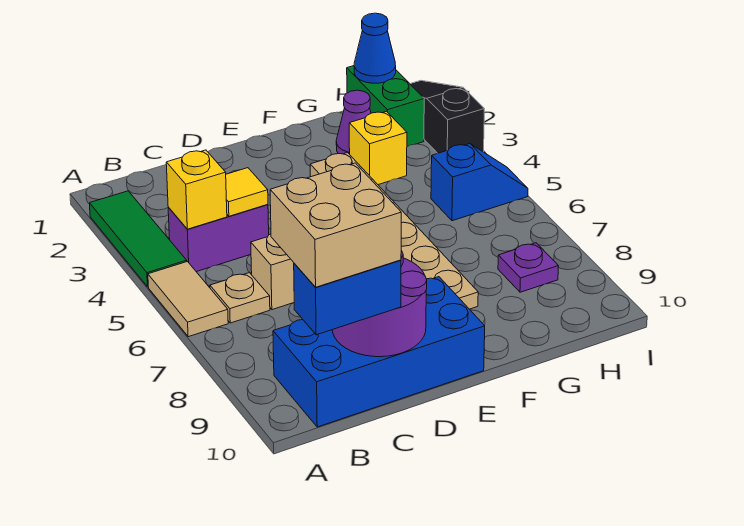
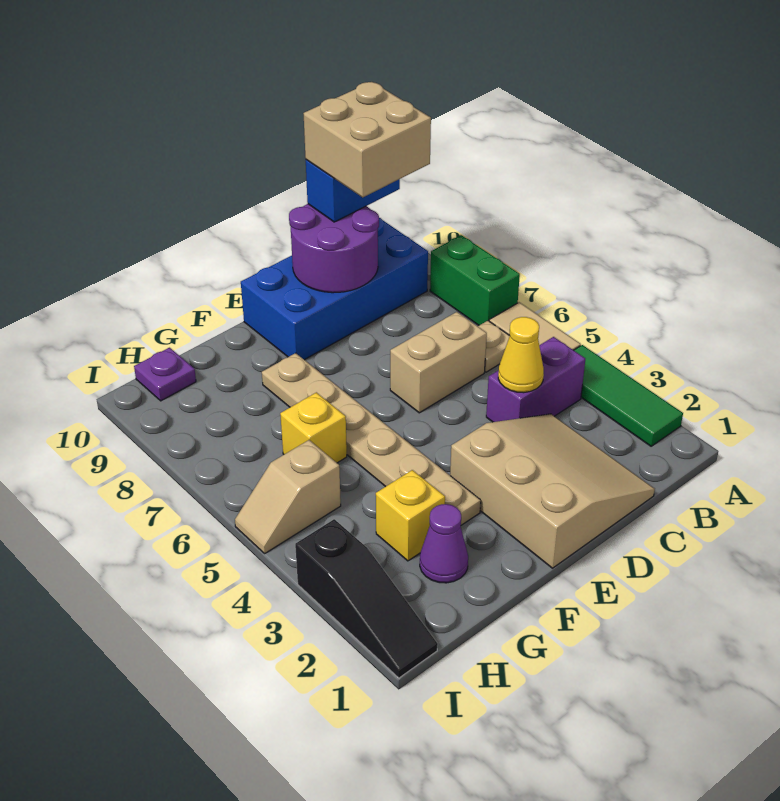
yellow brick B4 level 2 -> yellow brick G6 level 1
none -> tan slope C1:E3 level 1 top E
yellow tile C4 level 2 -> yellow cone C4 level 2
green brick H1:H2 level 1 -> green brick A7:A8 level 1
blue cone H1 level 2 -> none
blue slope H5:I5 level 1 top H -> tan slope H5:I5 level 1 top H
purple plate H8 level 1 -> purple plate H10 level 1

